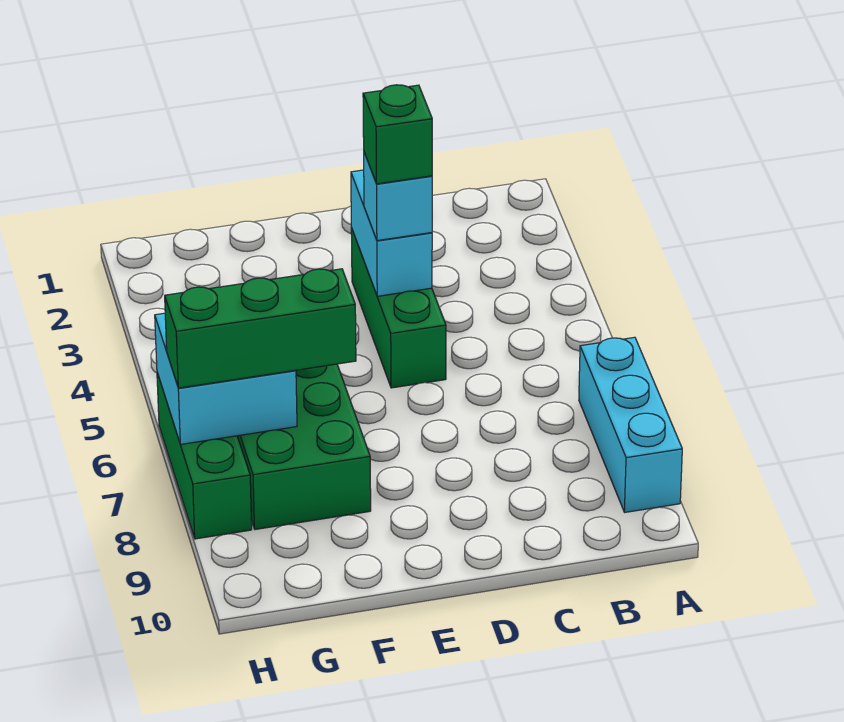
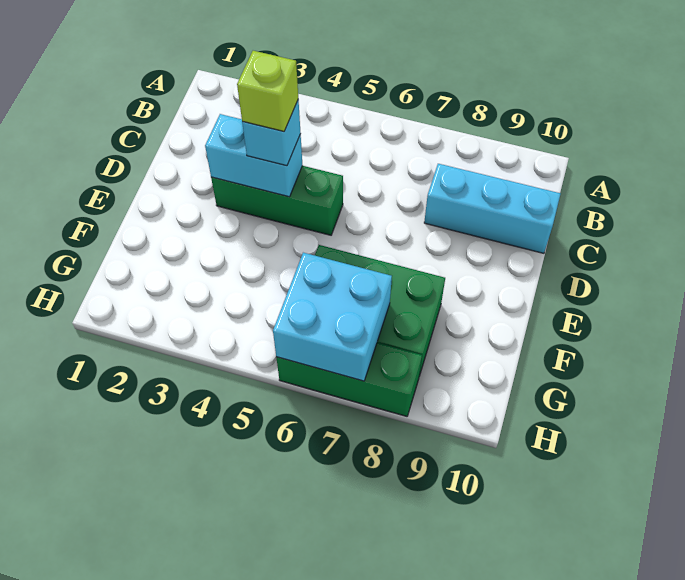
cyan brick A7:A9 level 1 -> cyan brick C8:C10 level 1
green brick D4 level 4 -> lime brick D4 level 4
green brick F7:H7 level 3 -> none

